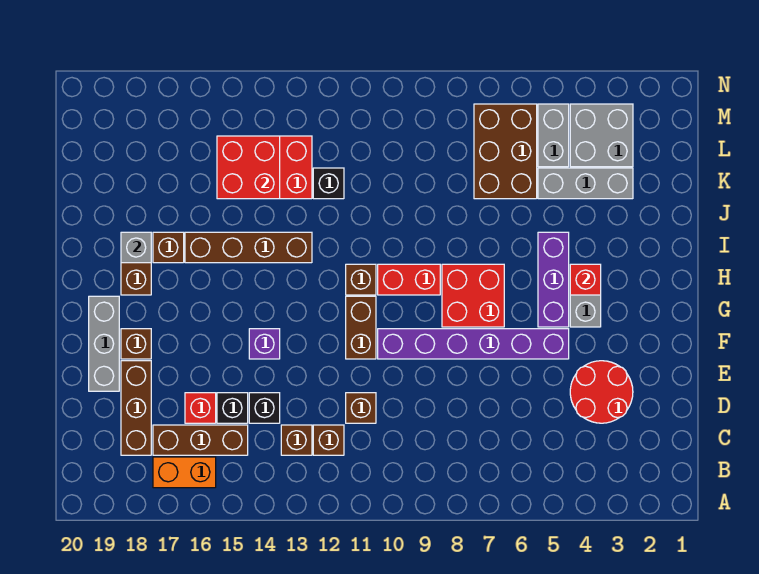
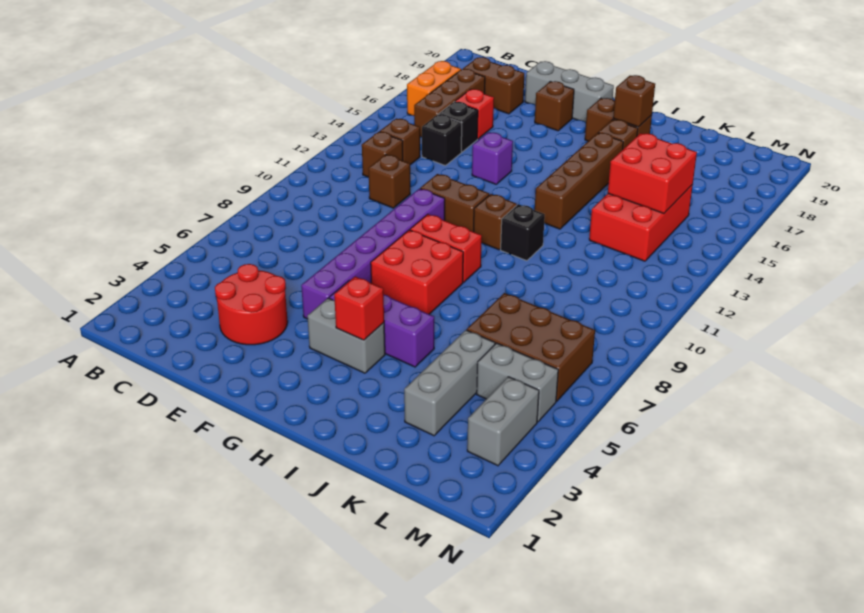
brown brick C18:E18 level 1 -> brown brick C18:D18 level 1
red brick H9:H10 level 1 -> red brick G9:H9 level 1
grey brick I18 level 2 -> brown brick I18 level 2
black brick K12 level 1 -> black brick I11 level 1
grey brick L3:M4 level 1 -> grey brick M3:M4 level 1

